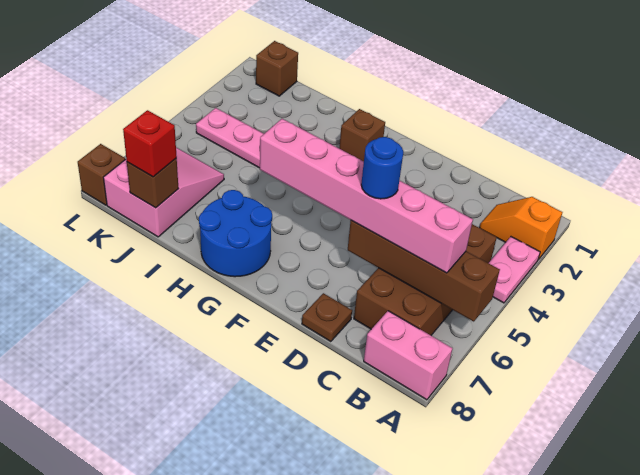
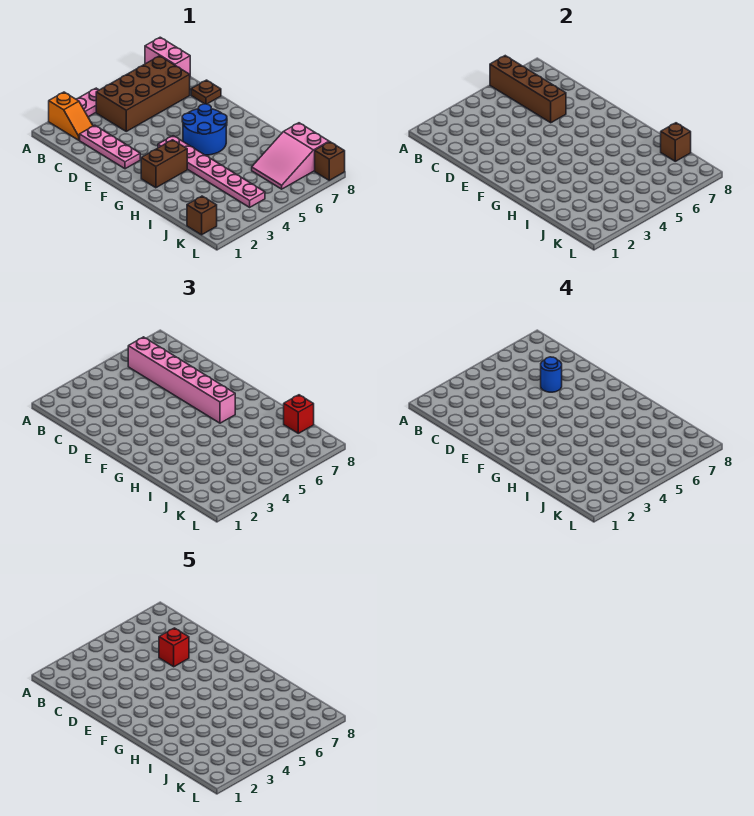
none -> pink plate C2:E2 level 1
none -> red brick D6 level 5
brown brick G2 level 1 -> brown brick G2:G3 level 1
blue round brick G7:H8 level 1 -> blue round brick F5:G6 level 1

